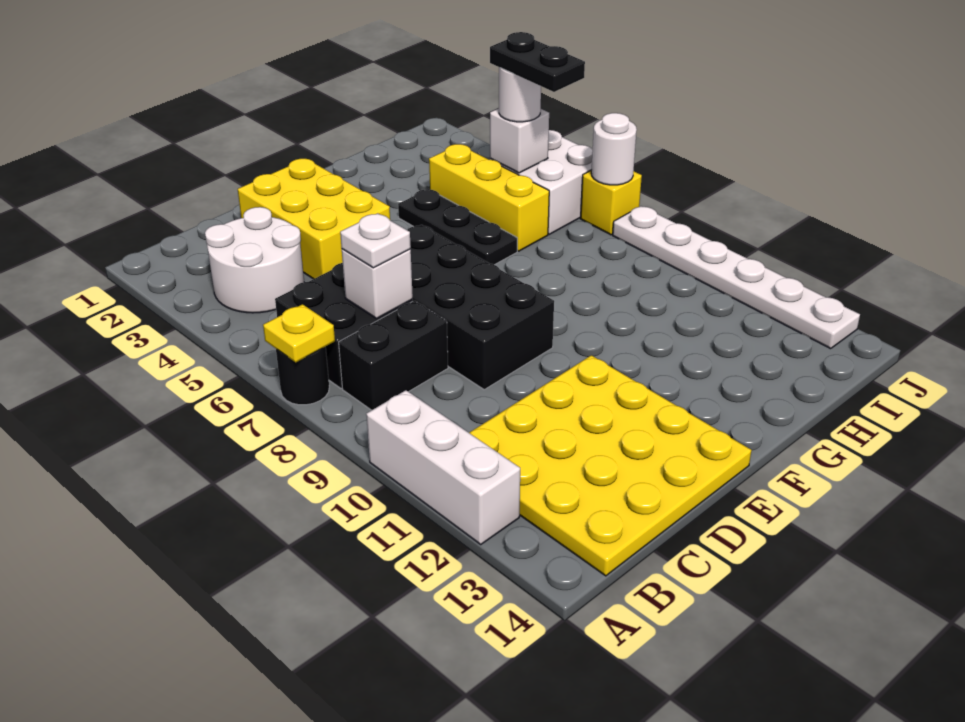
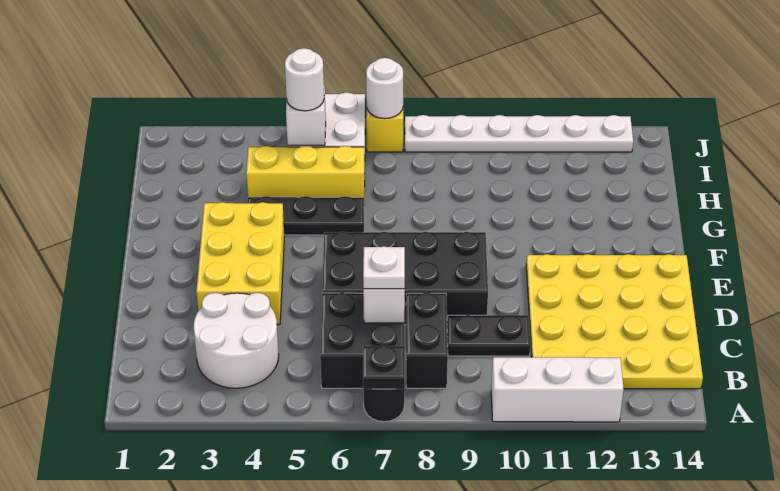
yellow plate A7 level 2 -> black plate A7 level 2
yellow brick D2:E4 level 1 -> yellow brick D3:F4 level 1
black plate I5:I6 level 4 -> black plate C9:C10 level 1

